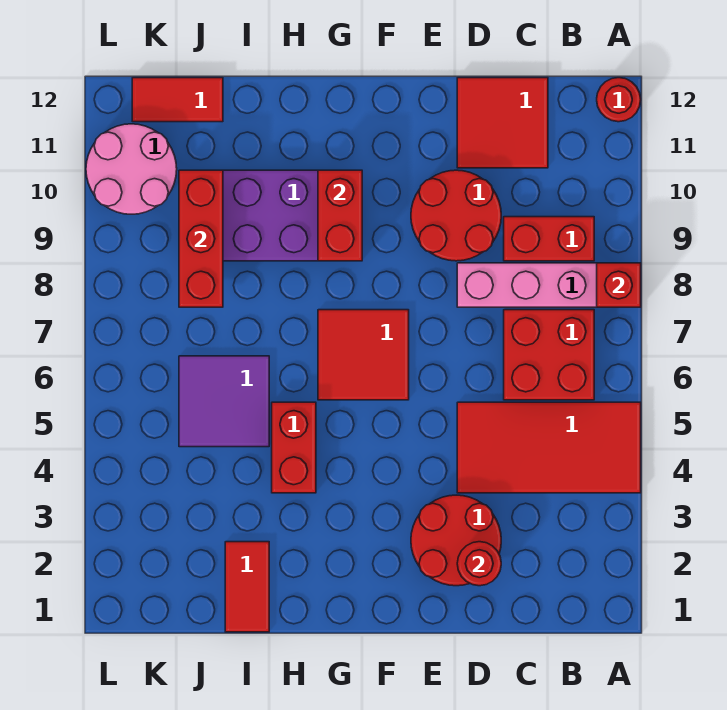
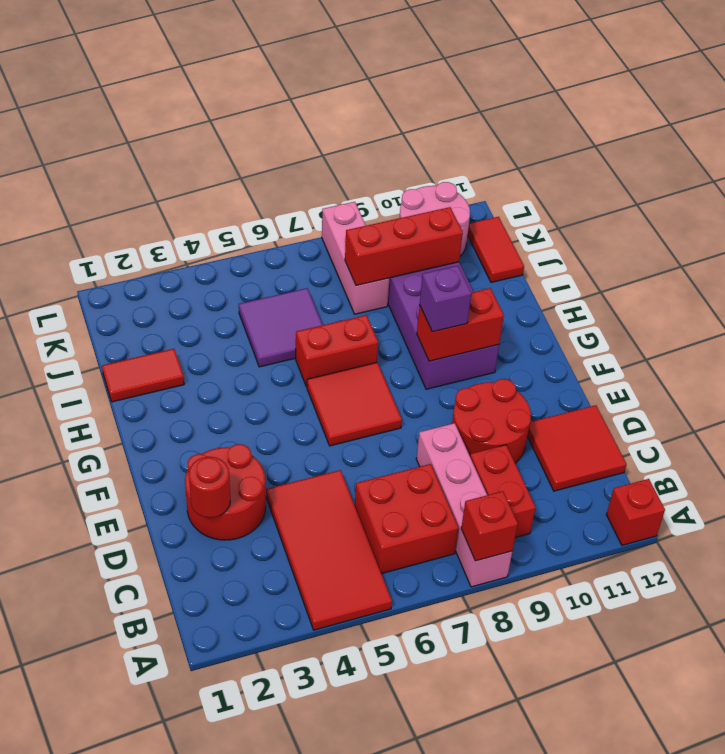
red round brick A12 level 1 -> red brick A12 level 1
none -> purple brick G9 level 3
red brick H4:H5 level 1 -> red brick H6:H7 level 1
none -> pink brick J8:L8 level 1

